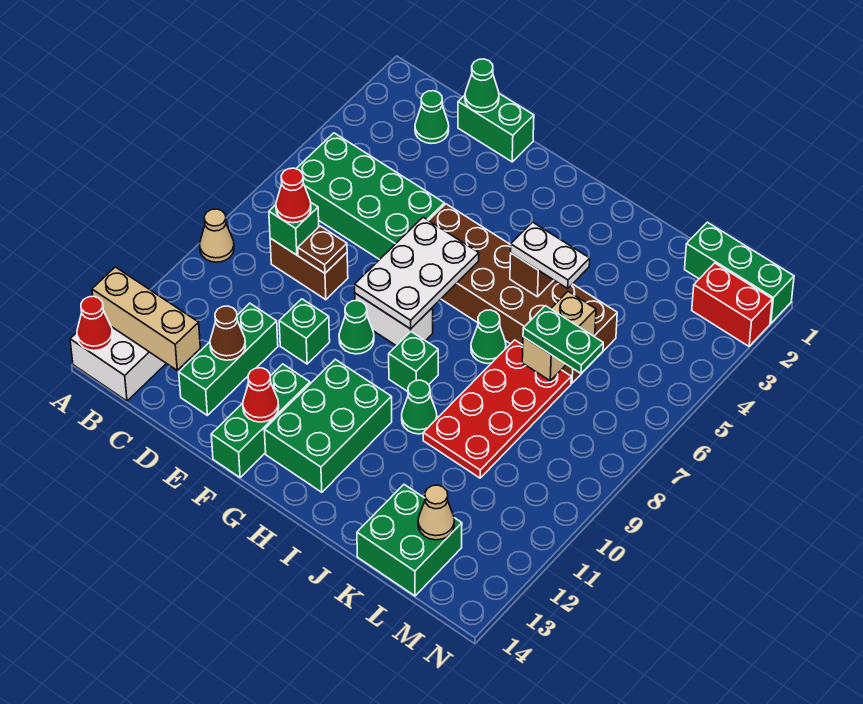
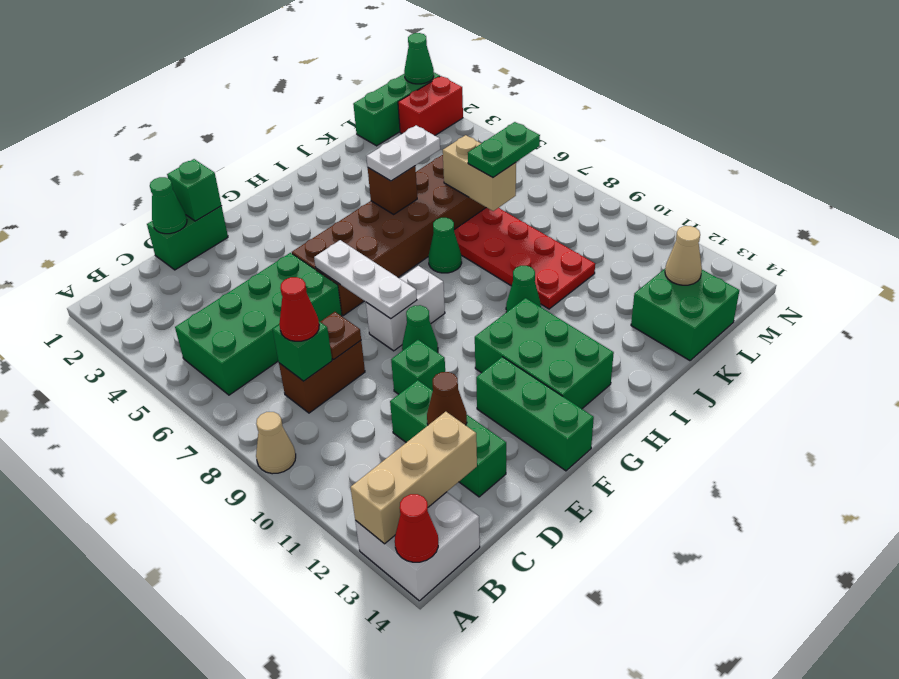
green cone C2 level 1 -> green cone N1 level 2
white plate F6:G8 level 2 -> white plate F6:F8 level 2
red cone F13 level 2 -> none
green brick H9 level 1 -> green brick E1 level 2

